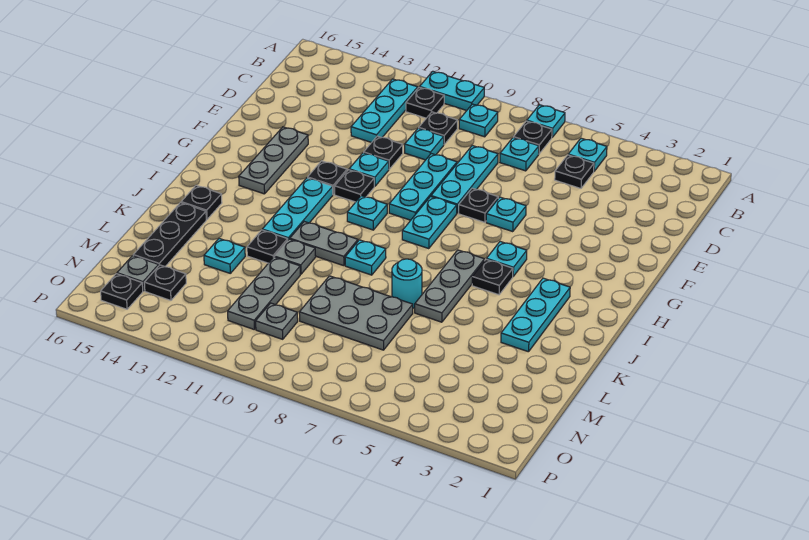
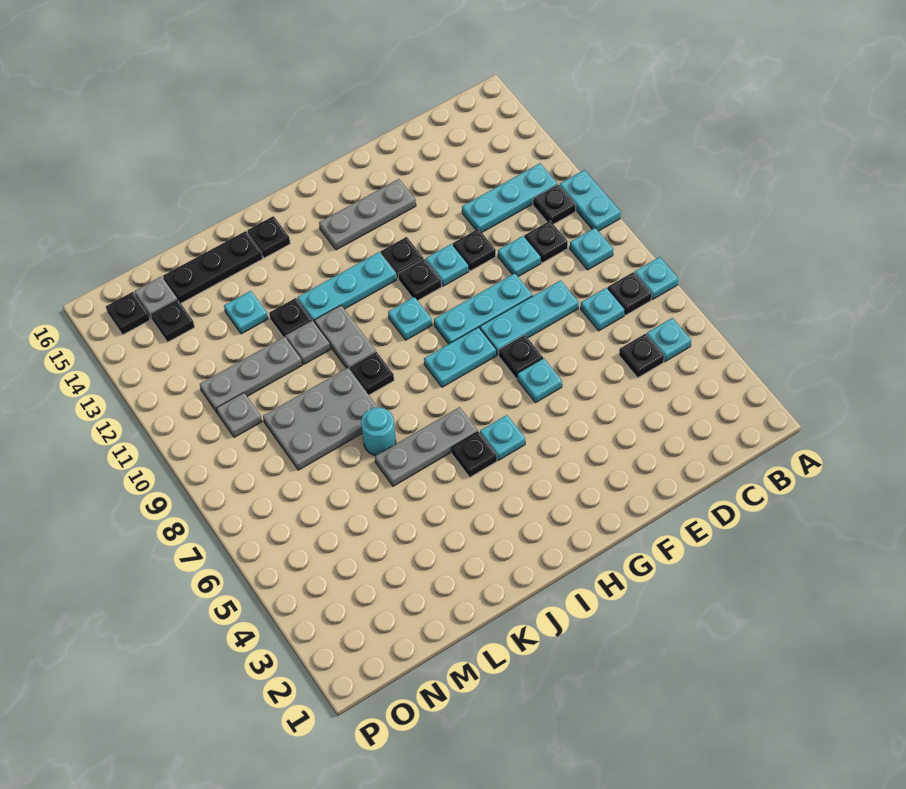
cyan plate I3:K3 level 1 -> none
cyan plate J9 level 1 -> black plate J9 level 1
grey plate L7:M9 level 1 -> grey plate K8:M9 level 1

